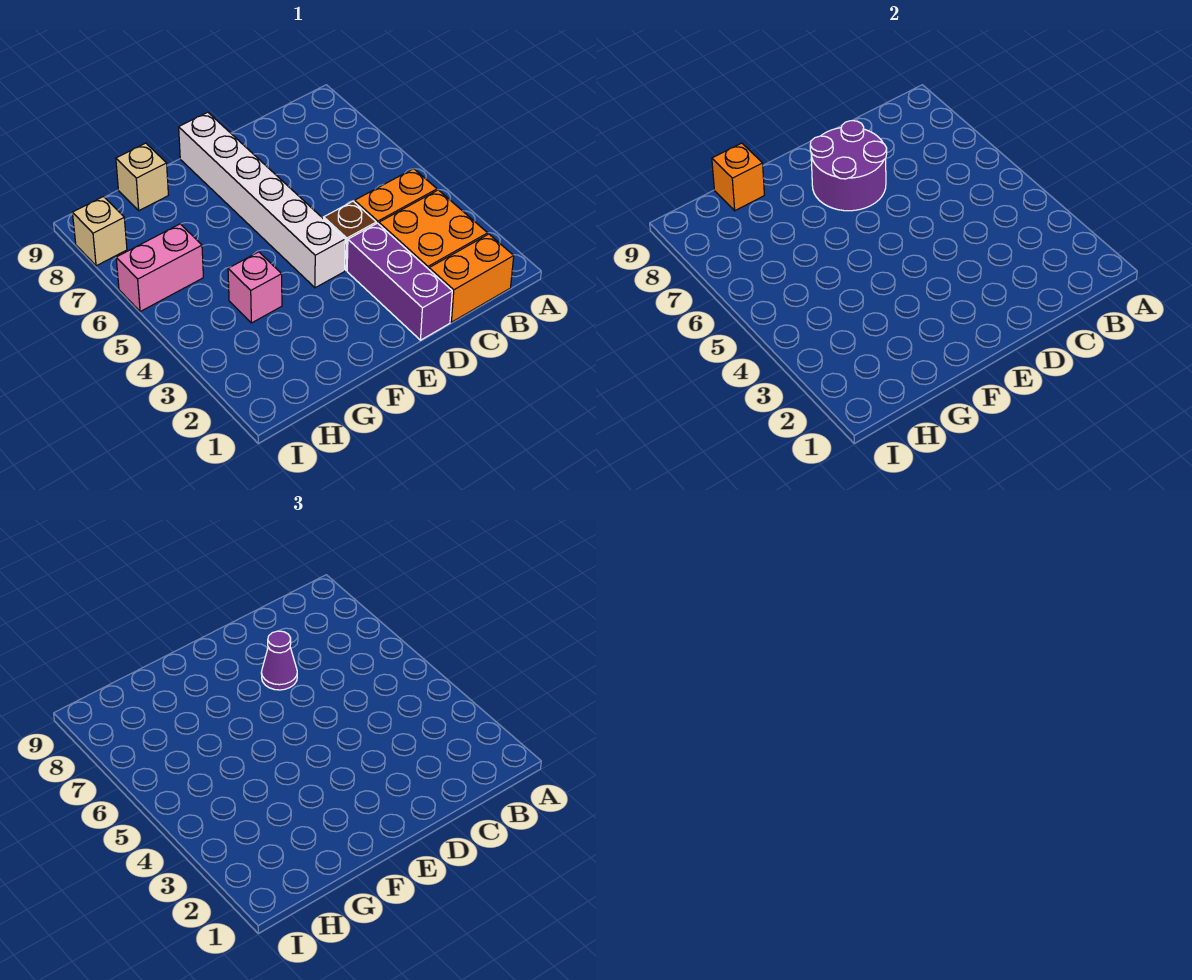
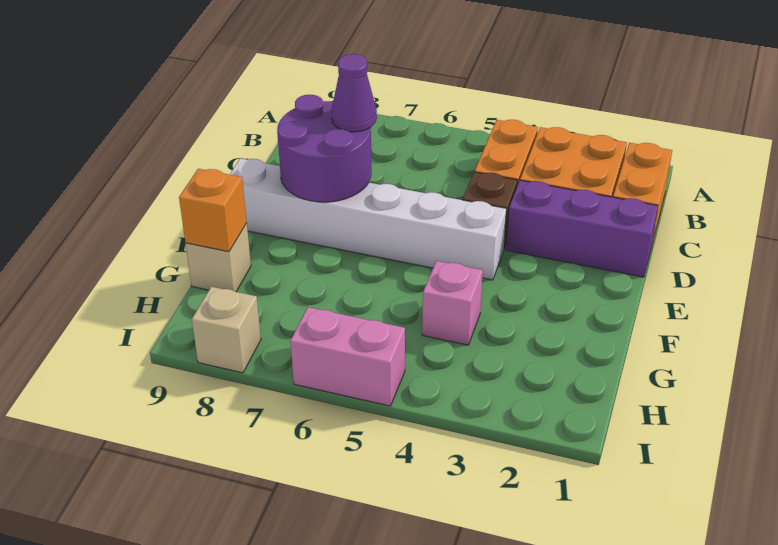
pink brick H6:I6 level 1 -> pink brick I5:I6 level 1

